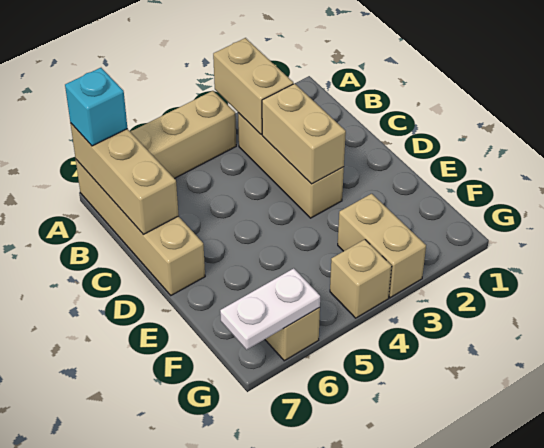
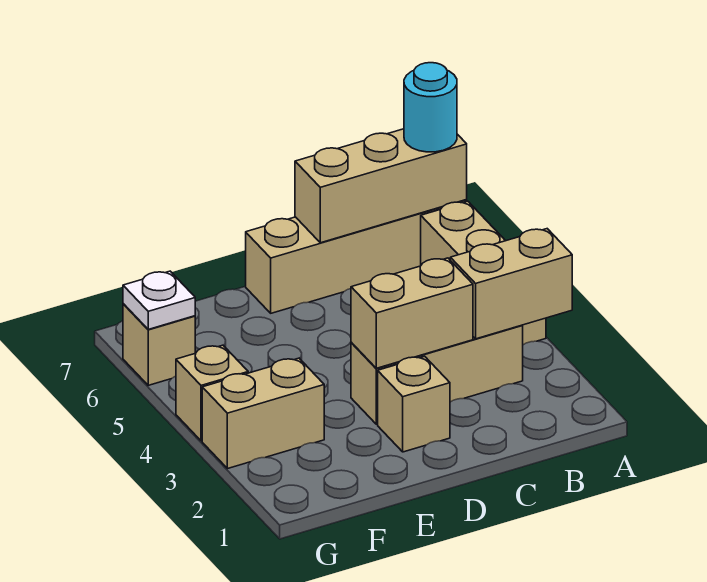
cyan brick A7 level 3 -> cyan round brick A7 level 3
none -> tan brick D2 level 1
white plate G6:G7 level 2 -> white plate G6 level 2

